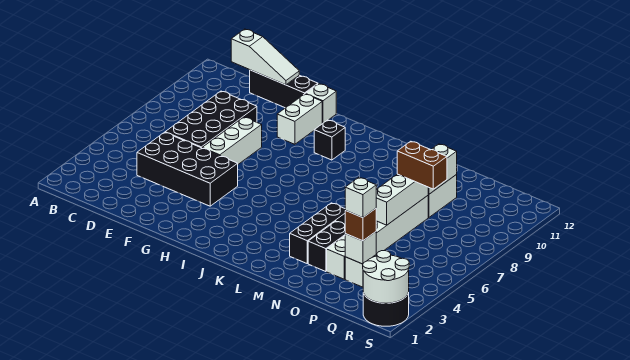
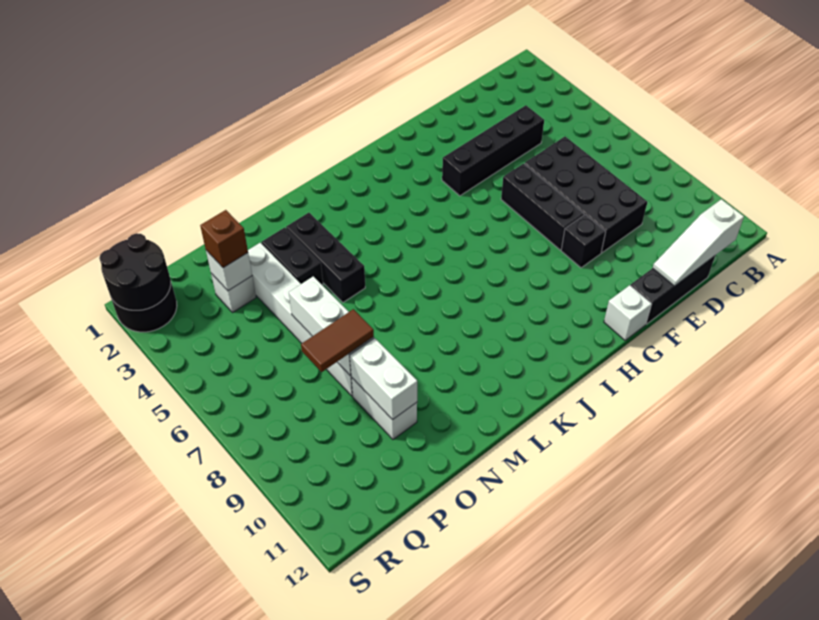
black brick D4:G5 level 1 -> black brick D4:G4 level 1
white brick F6:F8 level 1 -> black brick F6:F8 level 1
white brick G10:G11 level 1 -> none
black brick I10 level 1 -> black brick F9 level 1
brown brick O8:P8 level 3 -> brown tile O8:P8 level 3
white brick P3 level 4 -> none
white round brick R1:S2 level 2 -> black round brick R1:S2 level 2

